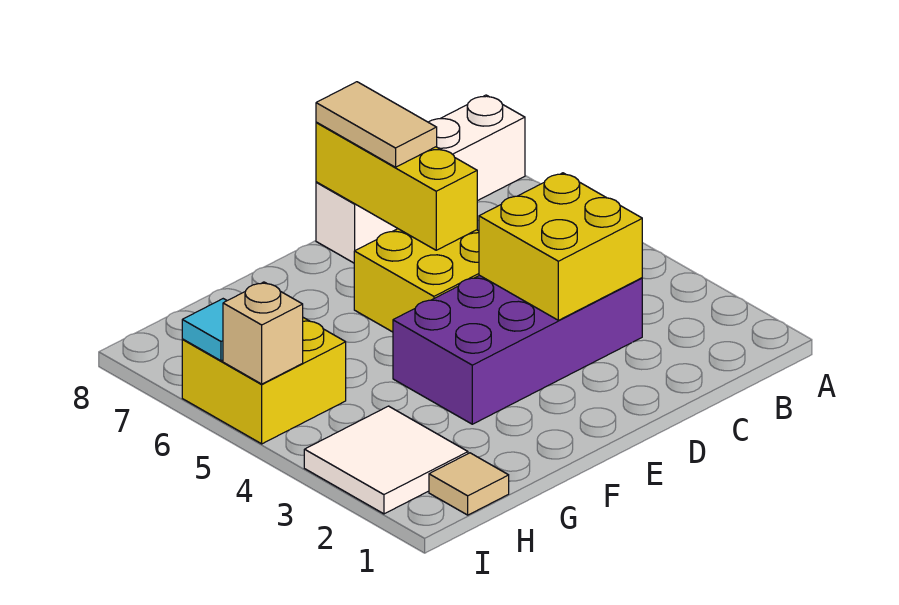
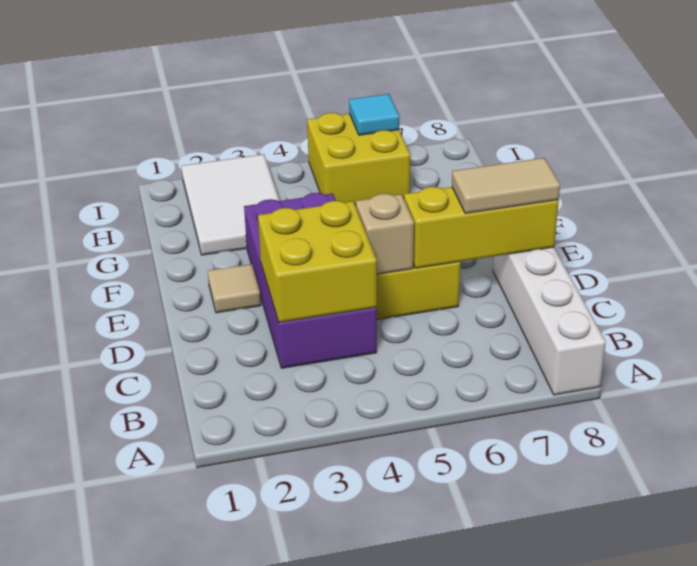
tan tile H1 level 1 -> tan tile E2 level 1
white tile H2:I3 level 1 -> white tile G2:I3 level 1
tan brick I5 level 2 -> tan brick D5 level 2

